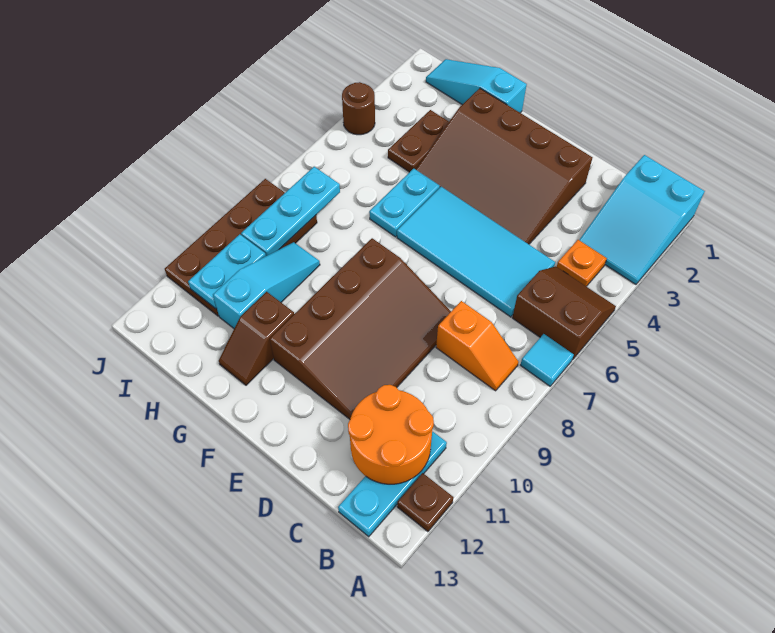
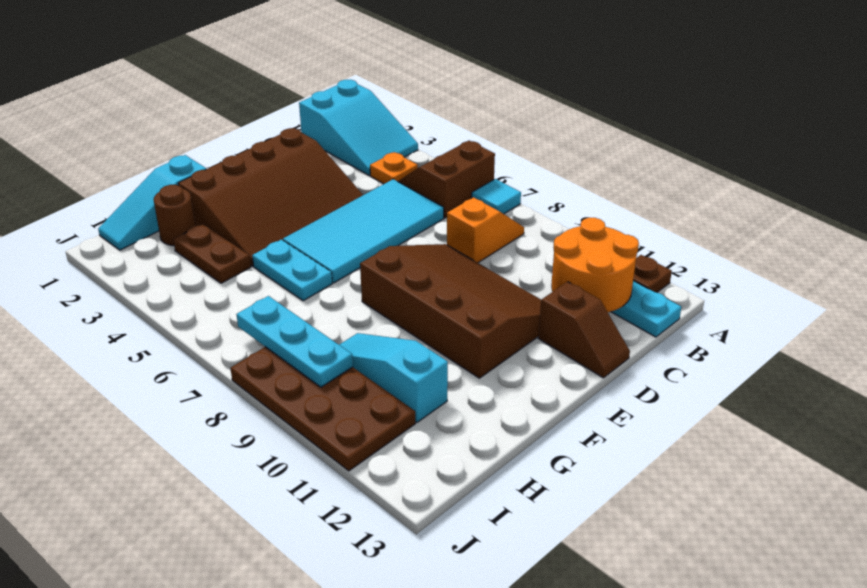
brown slope G11:G12 level 1 top 11 -> brown slope D12:D13 level 1 top 12
cyan plate I10:I11 level 2 -> none
brown round brick J4 level 1 -> brown round brick H2 level 1

